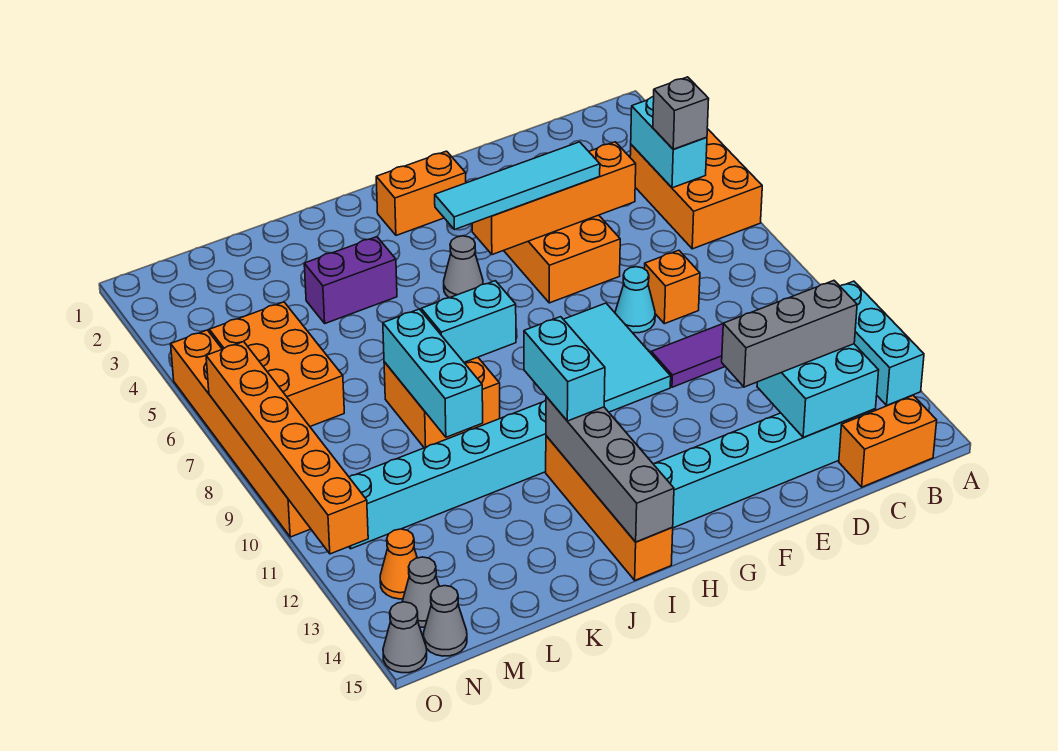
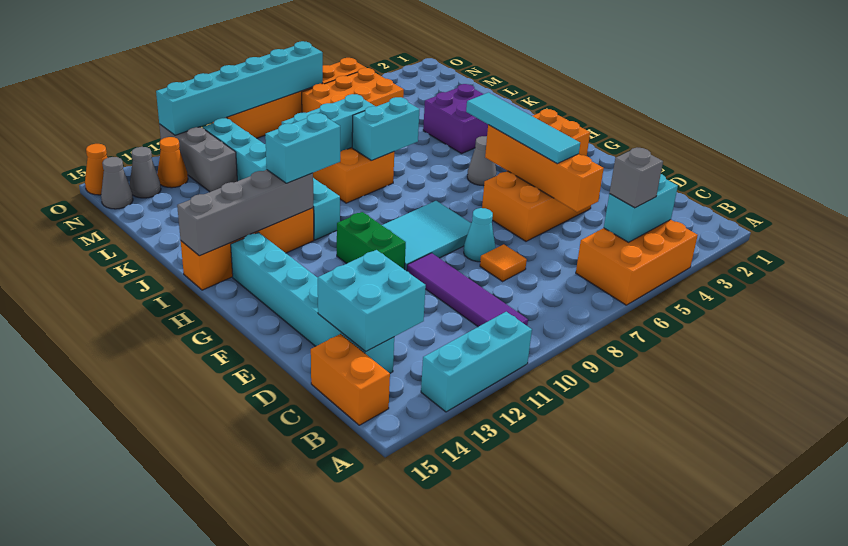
grey brick C13:E13 level 3 -> grey brick M12:O12 level 1
orange brick D8 level 1 -> orange tile D8 level 1
none -> green brick F11:G11 level 1
cyan brick I8:J8 level 2 -> cyan brick J7:J8 level 2
purple brick J4:K4 level 1 -> purple brick J3:K4 level 1
orange brick O7:O12 level 2 -> cyan brick O7:O12 level 2
grey cone O15 level 1 -> orange cone O15 level 1

